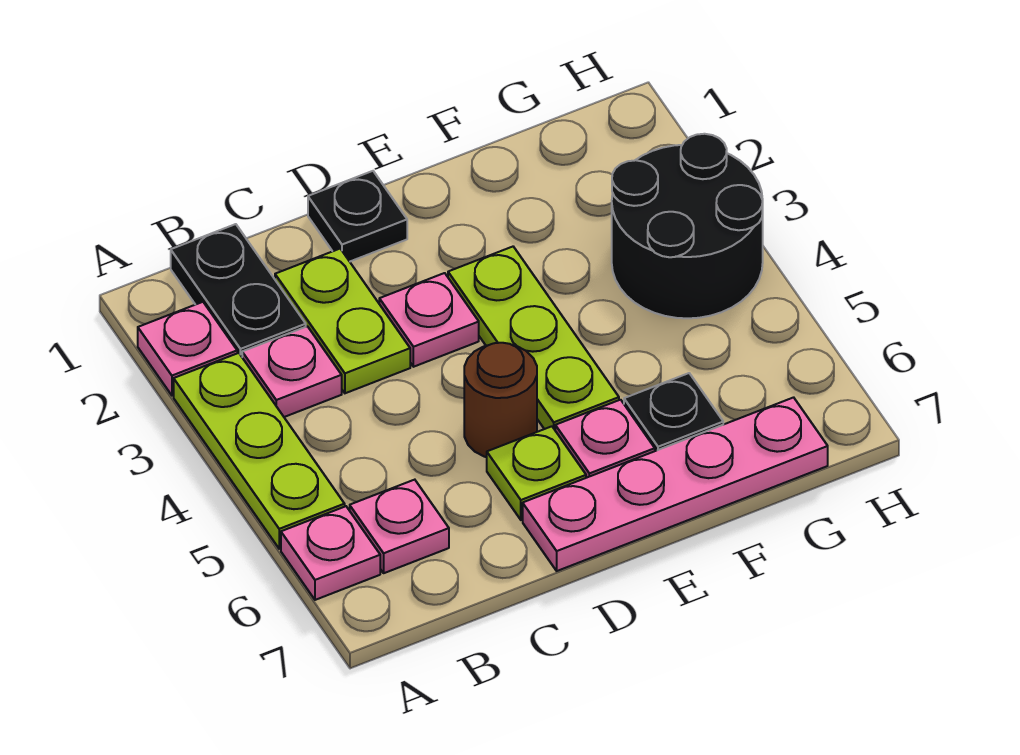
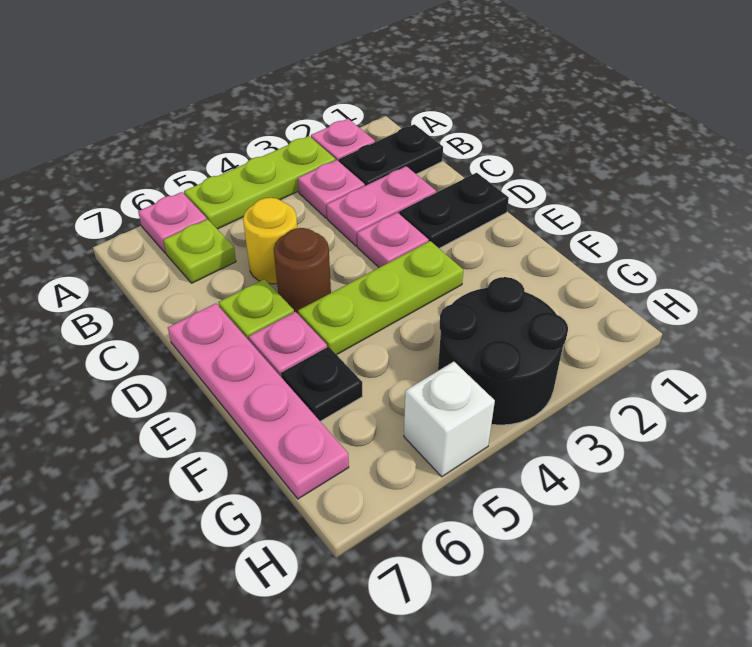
pink plate B6 level 1 -> lime plate B6 level 1
lime plate C2:C3 level 1 -> pink plate C2:C3 level 1
none -> yellow round brick C5 level 1
black plate D1 level 1 -> black plate D1:D2 level 1
none -> white brick H5 level 1

